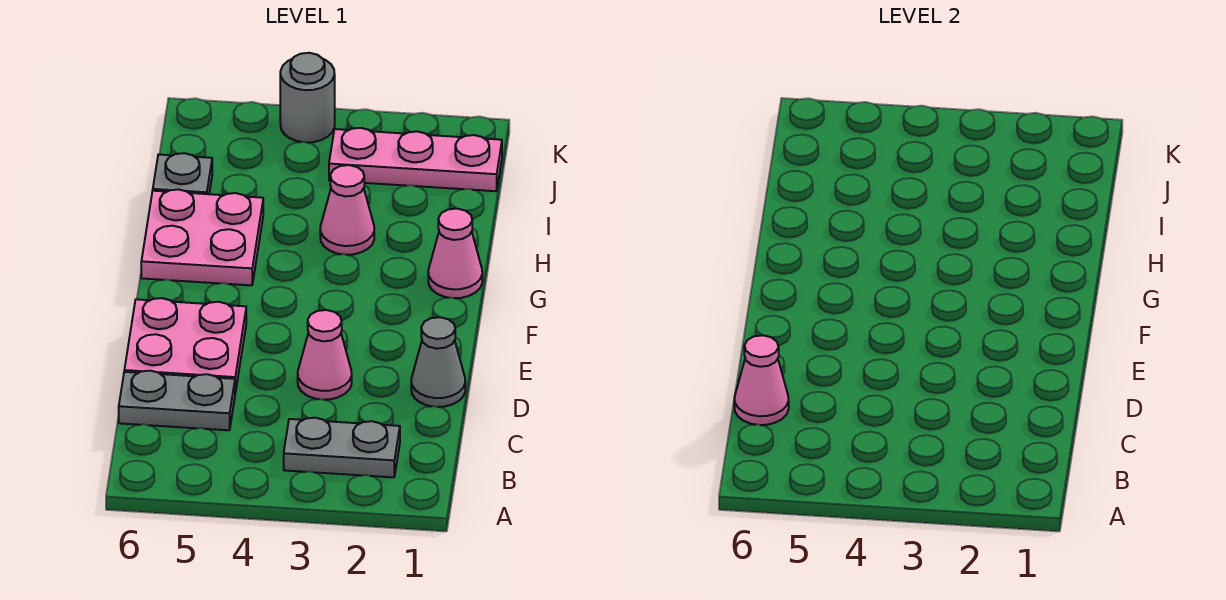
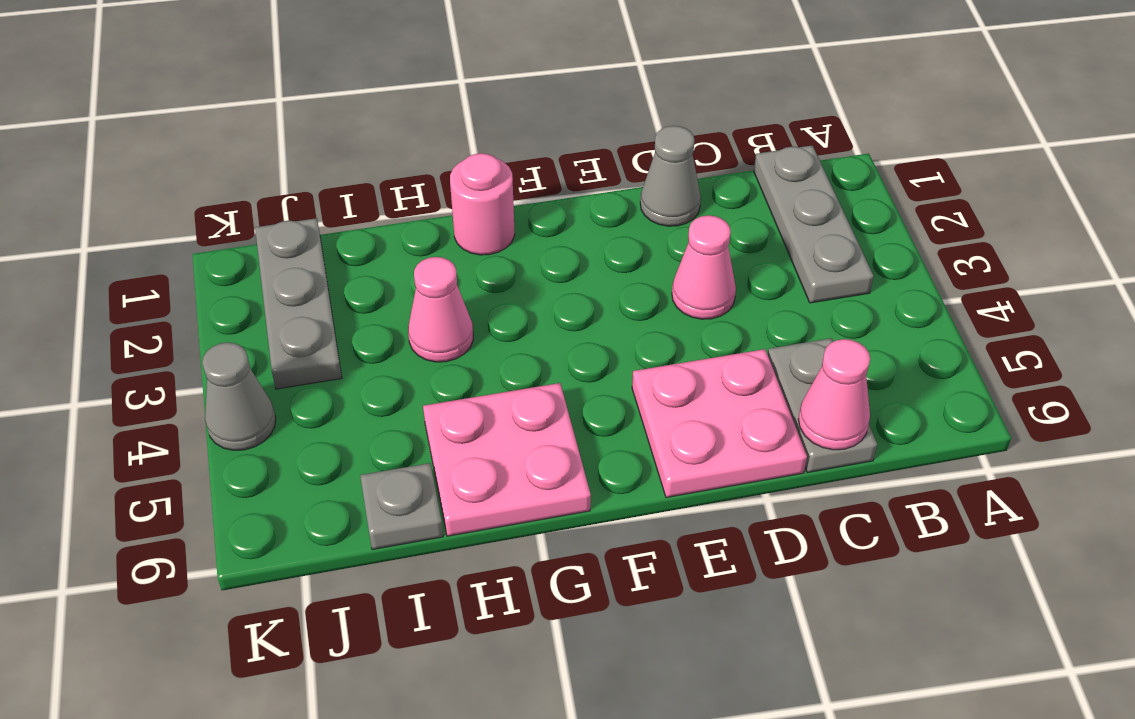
grey plate B2:B3 level 1 -> grey plate B1:B3 level 1
pink cone G1 level 1 -> pink round brick G1 level 1
pink plate J1:J3 level 1 -> grey plate J1:J3 level 1
grey round brick K4 level 1 -> grey cone K4 level 1

